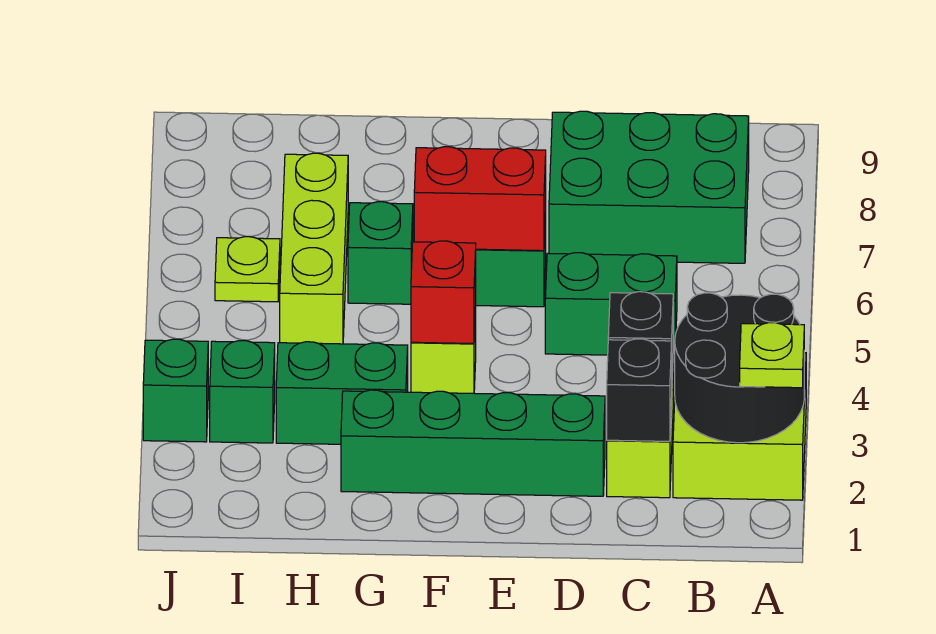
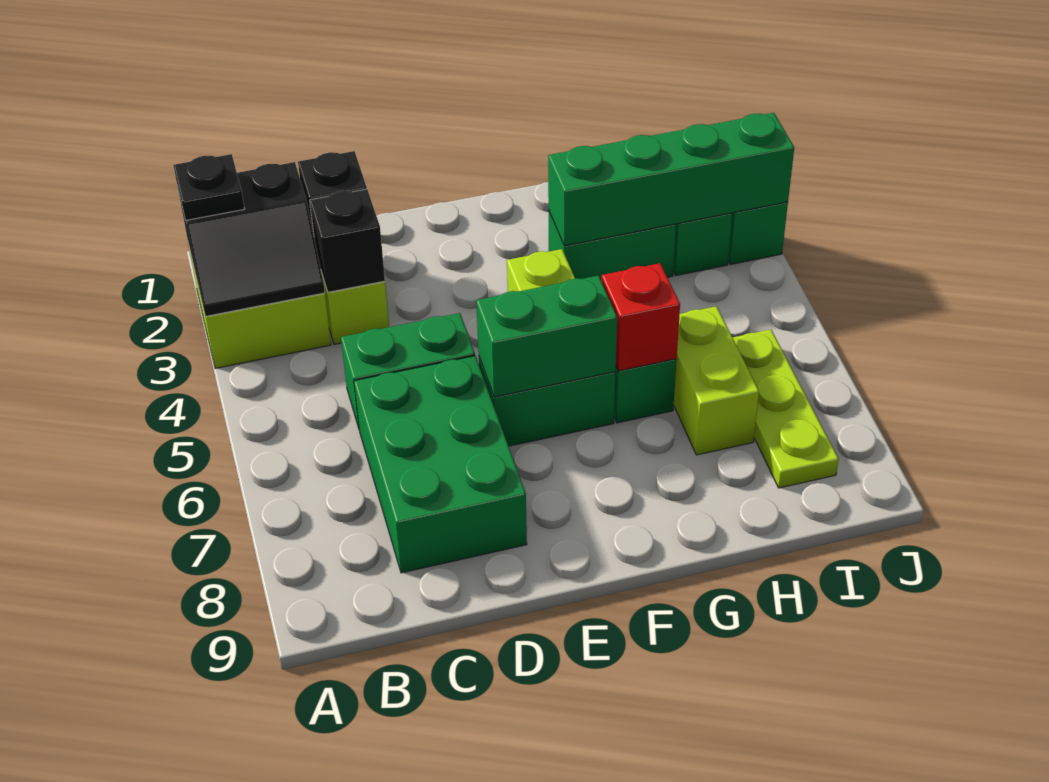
black round brick A2:B3 level 2 -> black slope A2:B3 level 2 top 2
lime plate A2 level 3 -> black plate A2 level 3
green brick B7:D8 level 1 -> green brick C6:D8 level 1
green brick D2:G2 level 1 -> green brick G3:J3 level 2
red brick E6:F6 level 2 -> green brick E6:F6 level 2
red brick F4 level 2 -> red brick G6 level 2
lime brick H5:H7 level 1 -> lime brick H6:H7 level 1
lime plate I6 level 1 -> lime plate I6:I8 level 1

